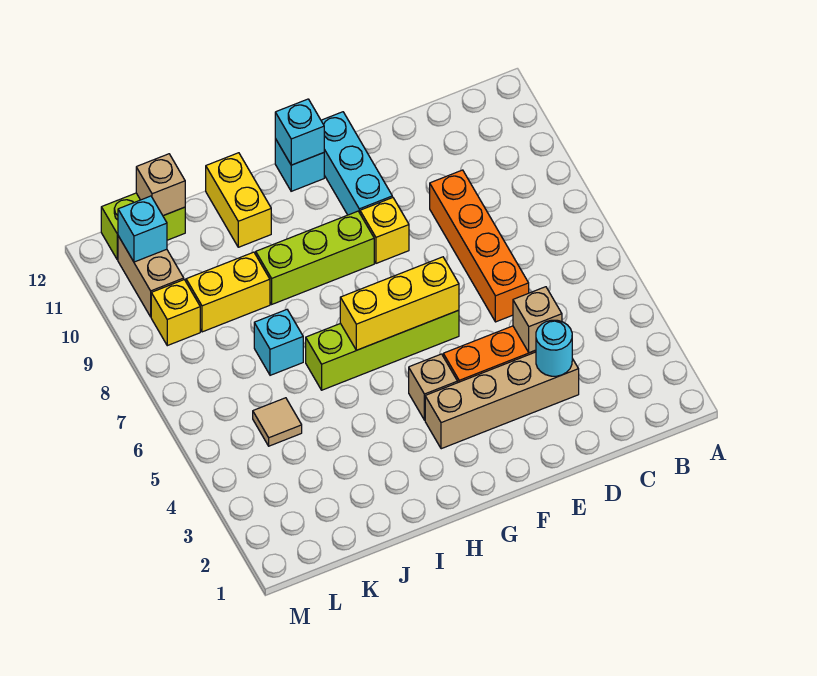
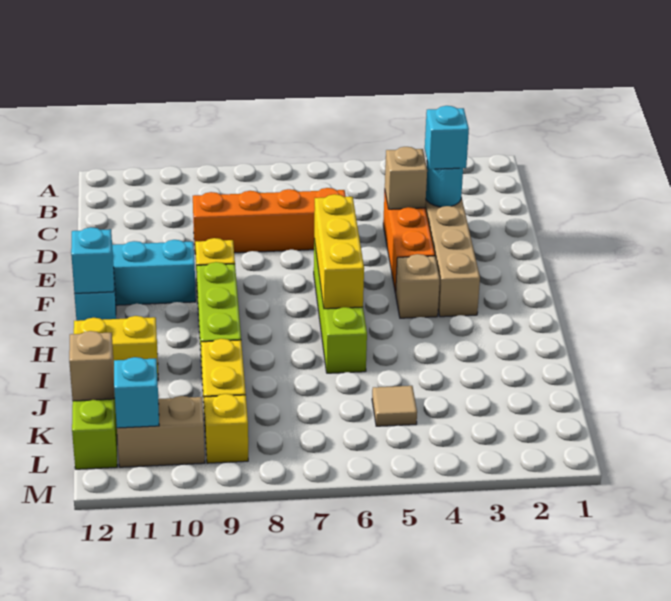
cyan brick J7 level 1 -> cyan brick D3 level 3

